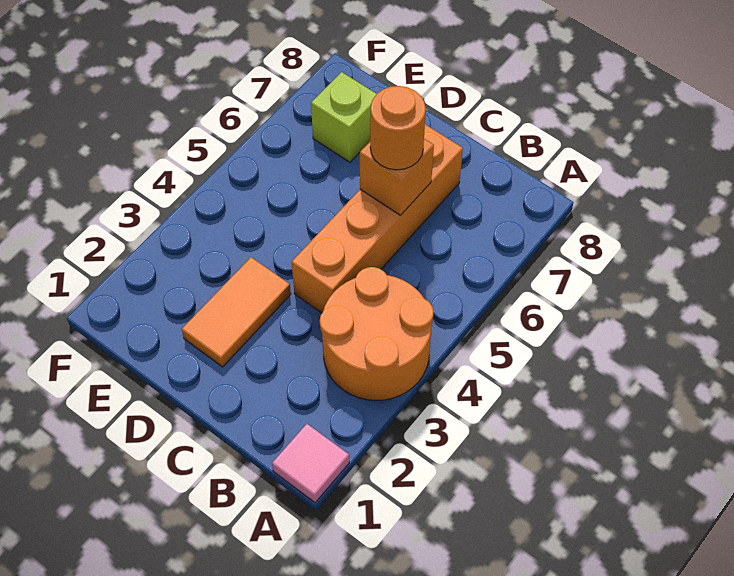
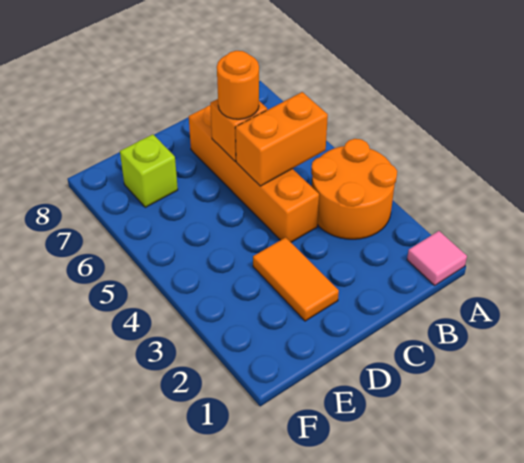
none -> orange brick B5:C5 level 2

